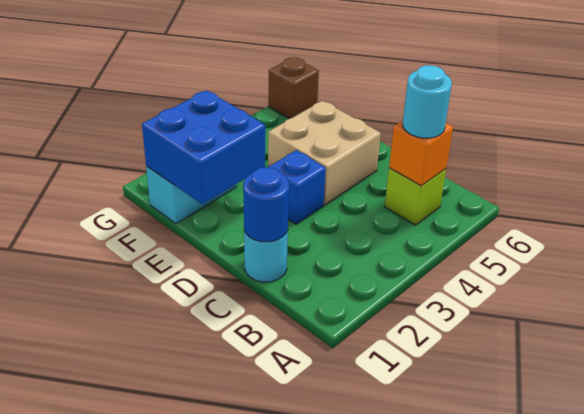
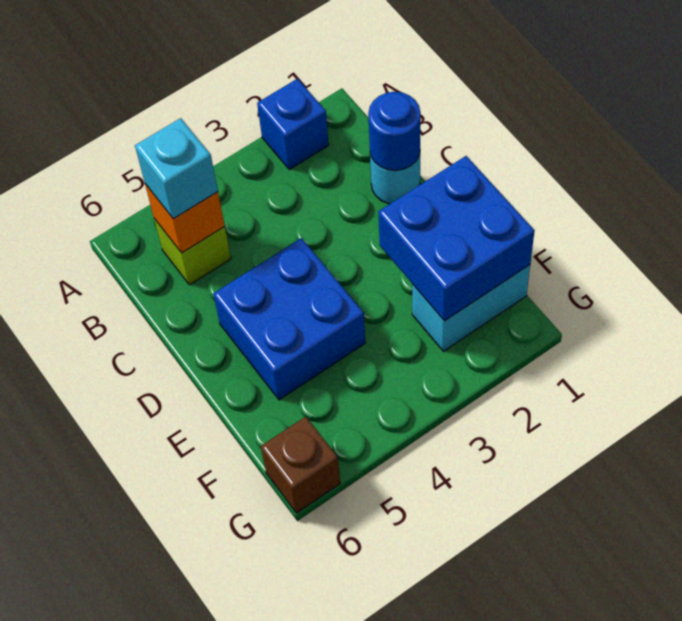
cyan round brick B5 level 3 -> cyan brick B5 level 3
blue brick D3 level 1 -> blue brick A2 level 1
tan brick D4:E5 level 1 -> blue brick D4:E5 level 1

